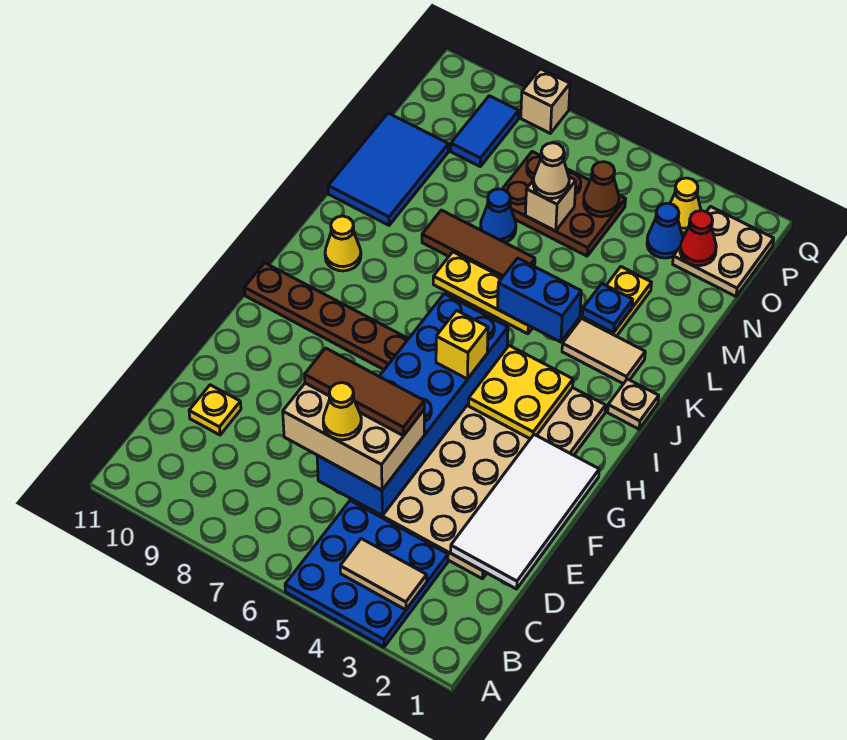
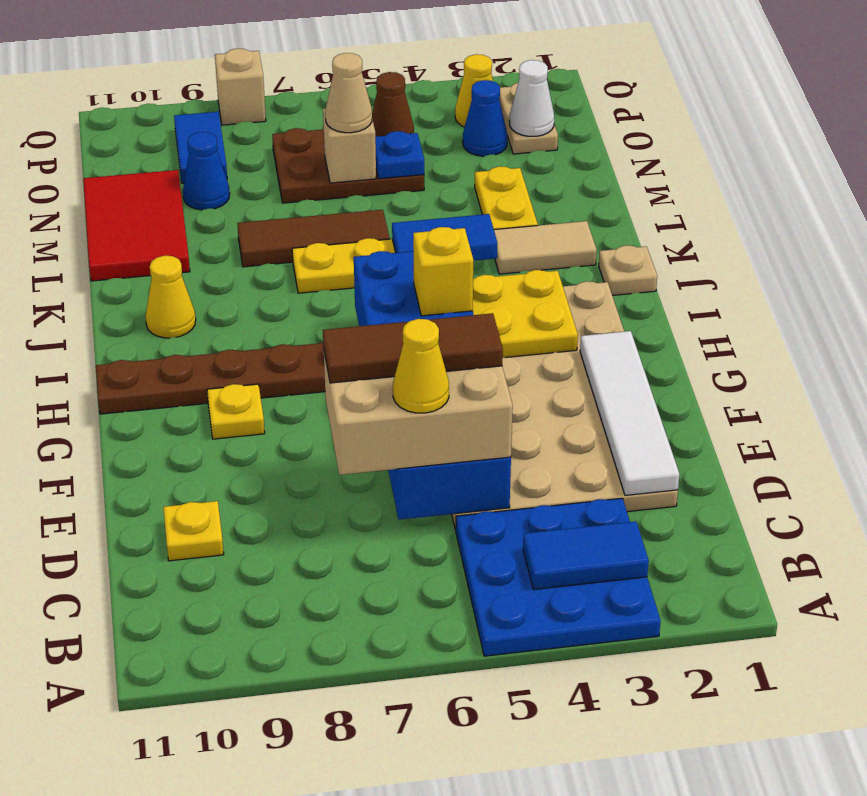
tan tile B3:B4 level 2 -> blue tile B3:B4 level 2
white tile D1:G2 level 2 -> white tile D2:G2 level 2
none -> yellow plate G9 level 1
blue brick K4:K5 level 2 -> blue tile K4:K5 level 2
blue plate L3 level 2 -> blue plate N5 level 2
blue tile L10:N11 level 1 -> red tile L10:N11 level 1
blue cone M7 level 1 -> blue cone N9 level 1
tan plate O1:P2 level 1 -> tan plate O2:P2 level 1
red cone O2 level 2 -> white cone O2 level 2

